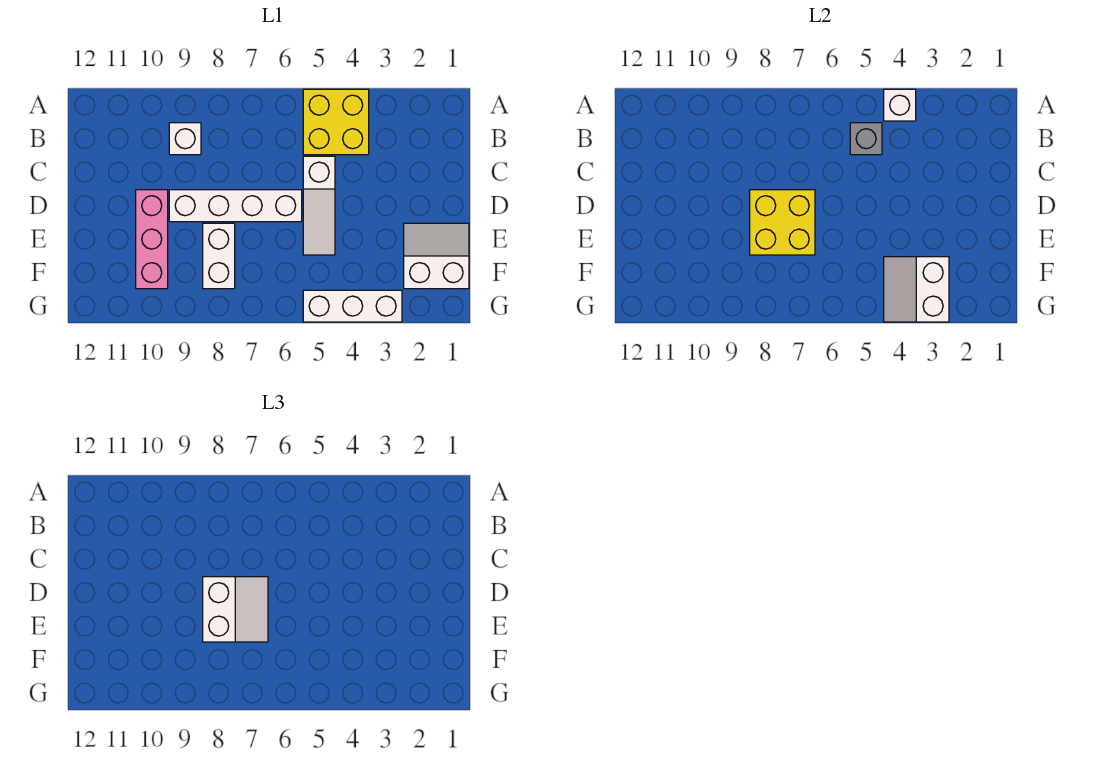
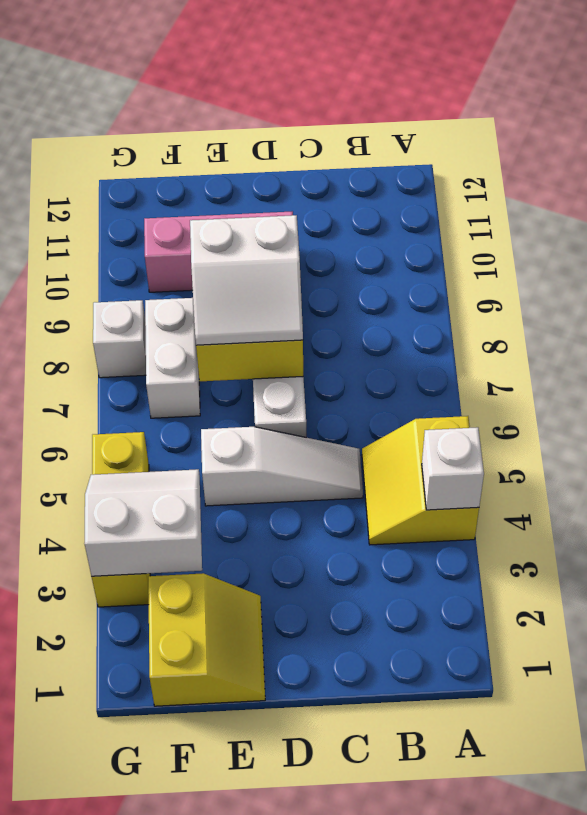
yellow brick A4:B5 level 1 -> yellow slope A4:B5 level 1 top A
grey brick B5 level 2 -> none
white brick B9 level 1 -> white brick G8 level 1
white slope C5:E5 level 1 top C -> white slope C5:E5 level 1 top E
white slope E1:F2 level 1 top F -> yellow slope E1:F2 level 1 top F
white brick E8:F8 level 1 -> white brick F7:F8 level 1
white brick G3:G5 level 1 -> yellow brick G3:G5 level 1

